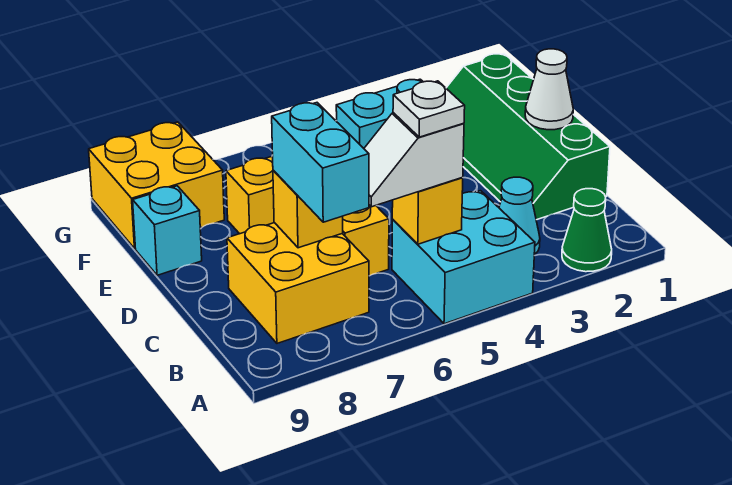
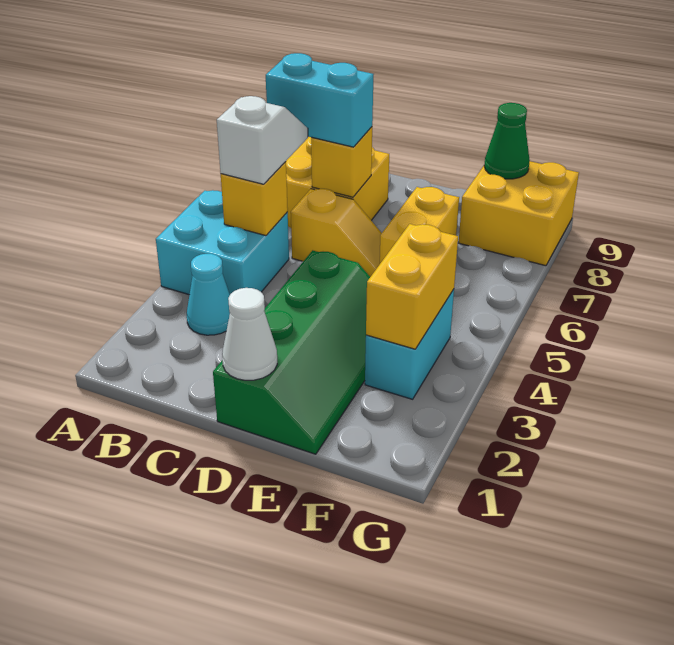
green cone A2 level 1 -> green cone F9 level 2
white plate B5 level 4 -> none
green slope C1:F2 level 1 top 1 -> green slope D1:E4 level 1 top D
cyan brick E9 level 1 -> none
none -> yellow brick F3:F4 level 2

